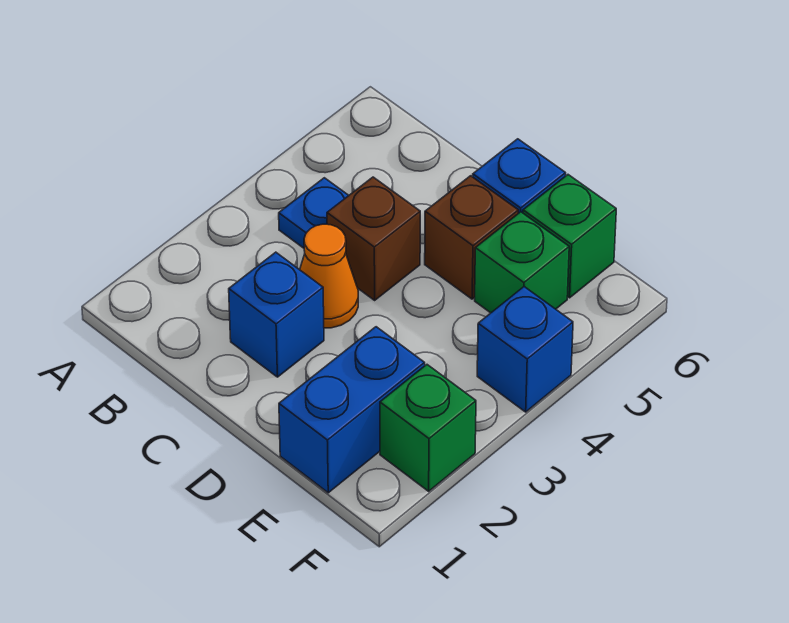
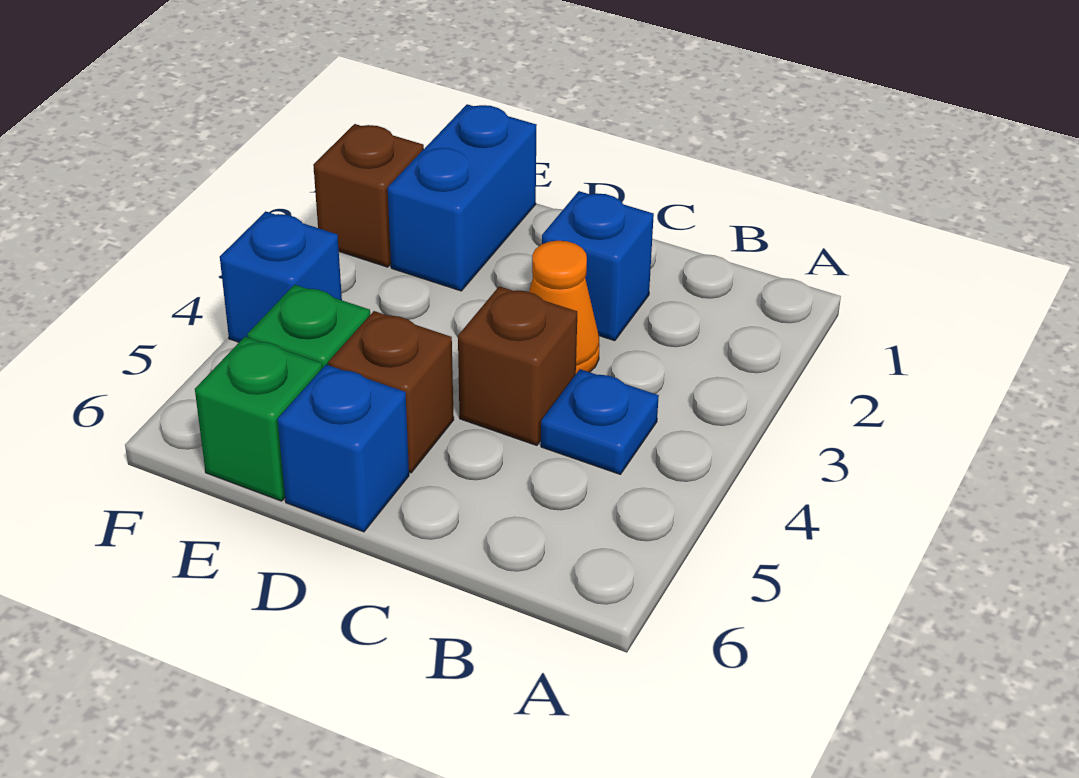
green brick F2 level 1 -> brown brick F2 level 1

